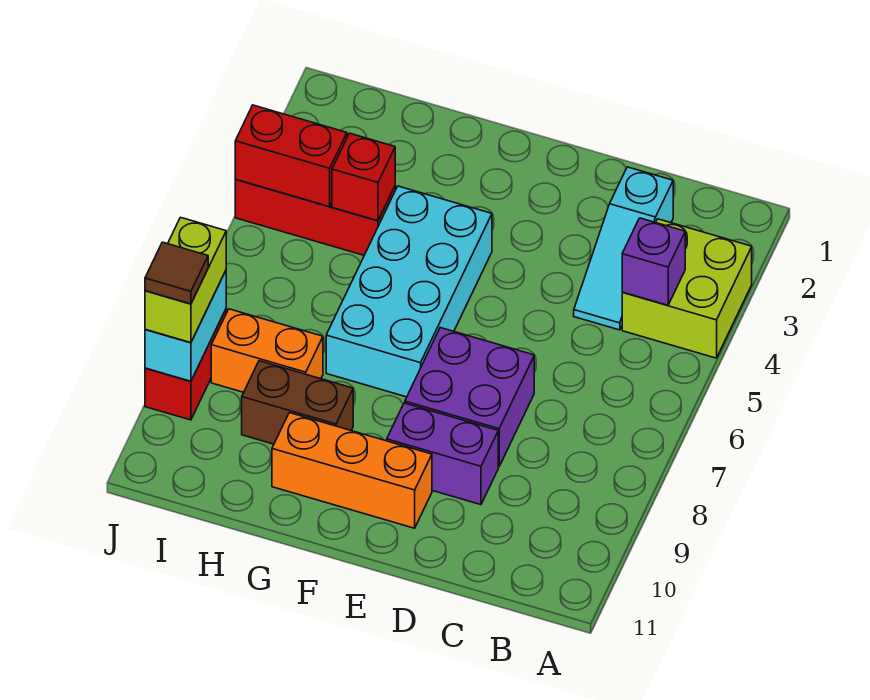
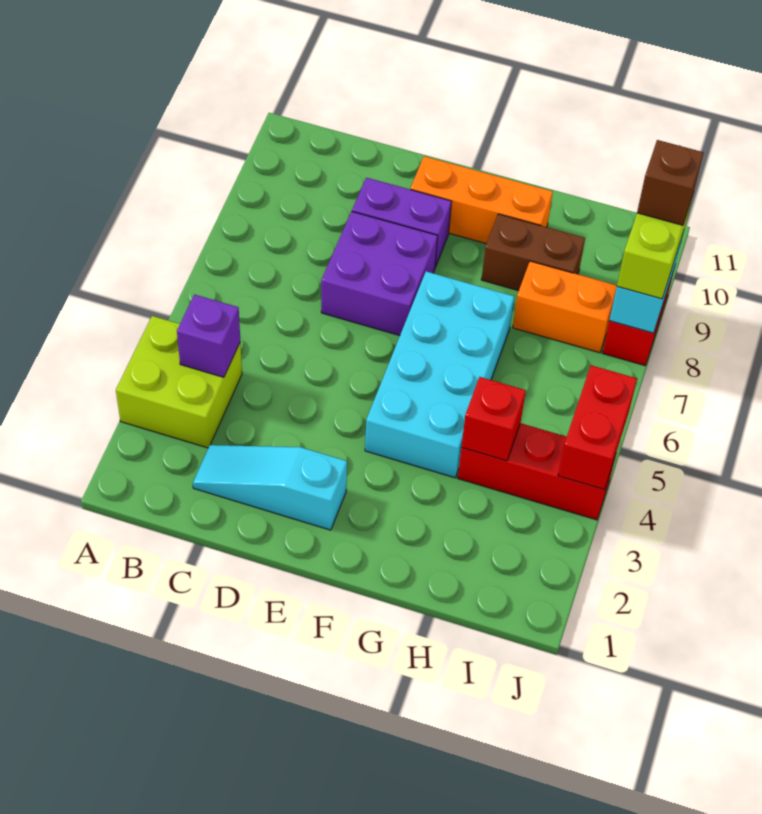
cyan slope C2:C4 level 1 top 2 -> cyan slope C2:E2 level 1 top E
red brick I4:J4 level 2 -> red brick J4:J5 level 2
brown tile J9 level 4 -> brown brick J9 level 4

